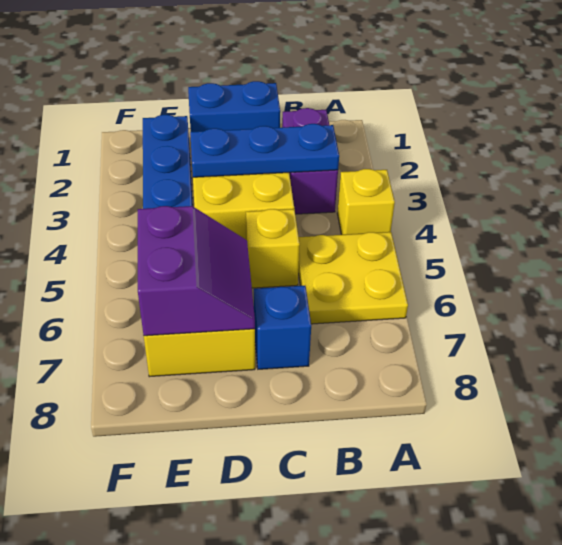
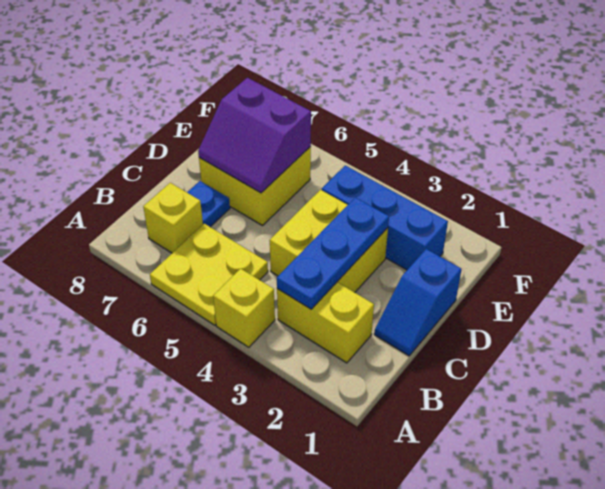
purple brick B2:B3 level 1 -> yellow brick B2:B3 level 1
blue brick C1:D1 level 1 -> blue slope C1:D1 level 1 top D
yellow brick C5 level 1 -> yellow brick B7 level 1
blue brick C7 level 1 -> blue plate C7 level 1

